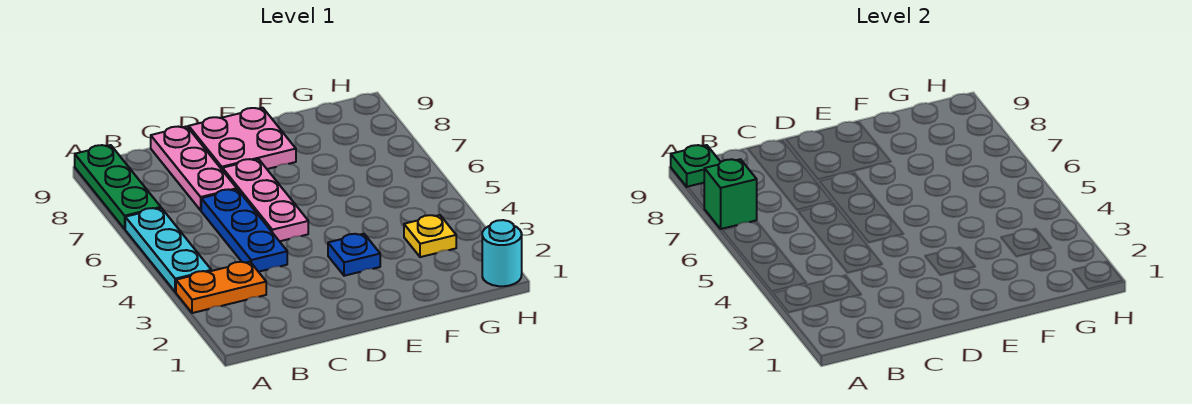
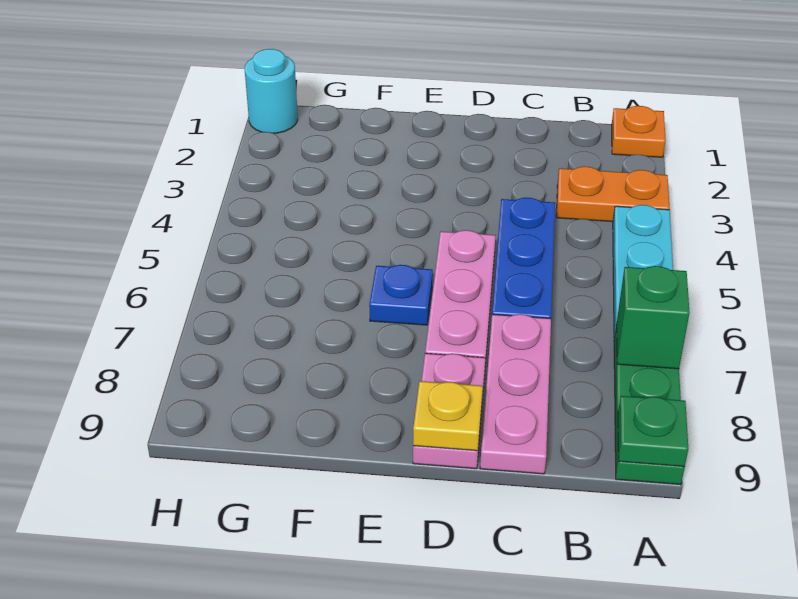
none -> orange plate A1 level 1
pink plate D8:E9 level 1 -> pink plate D8:D9 level 1
blue plate E3 level 1 -> blue plate E6 level 1
yellow plate G3 level 1 -> yellow plate D9 level 2

